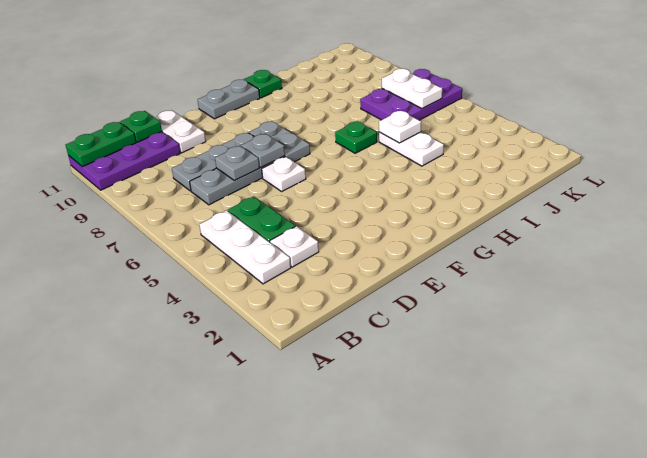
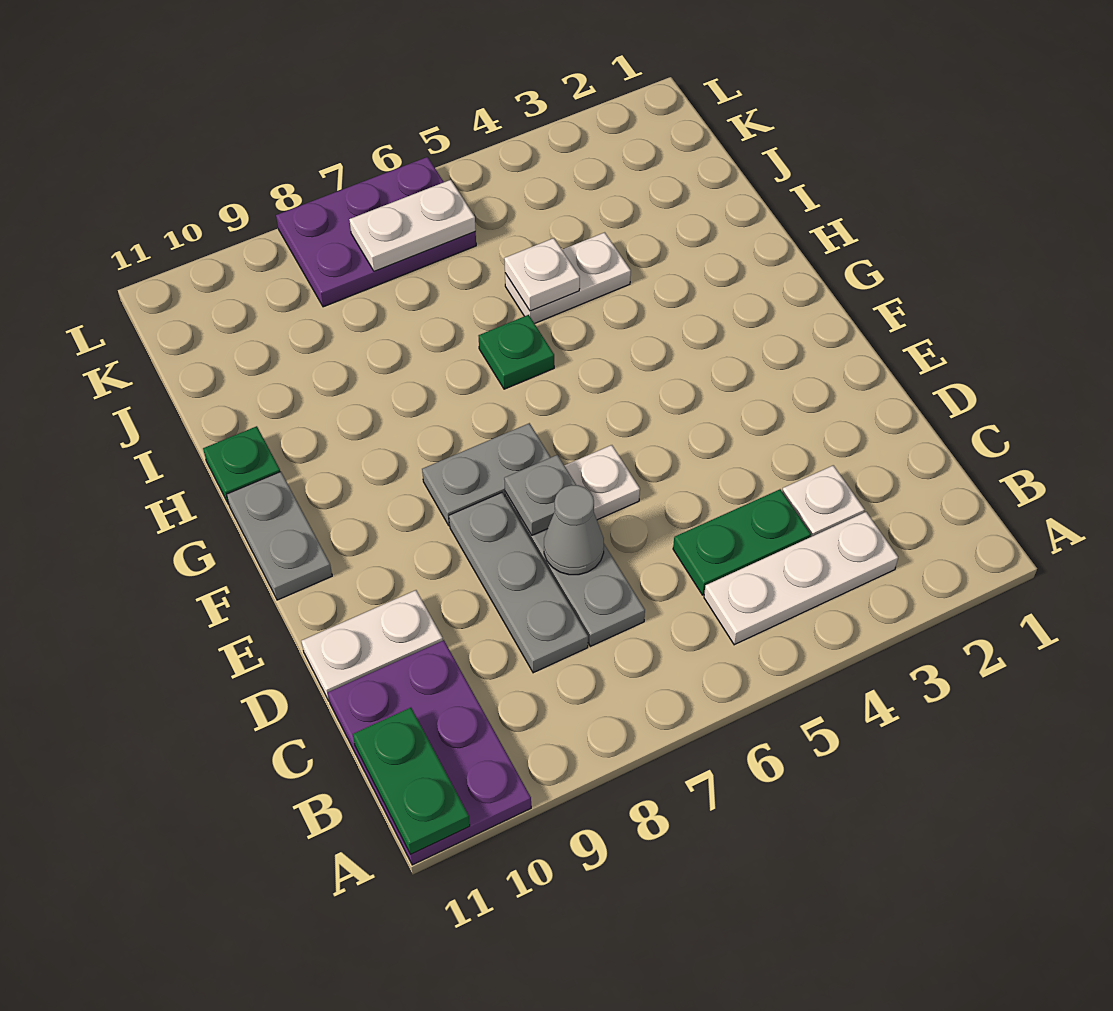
green plate C11 level 2 -> none
grey plate D7 level 2 -> grey cone D7 level 2
purple plate J6:L7 level 1 -> purple plate K6:L8 level 1

